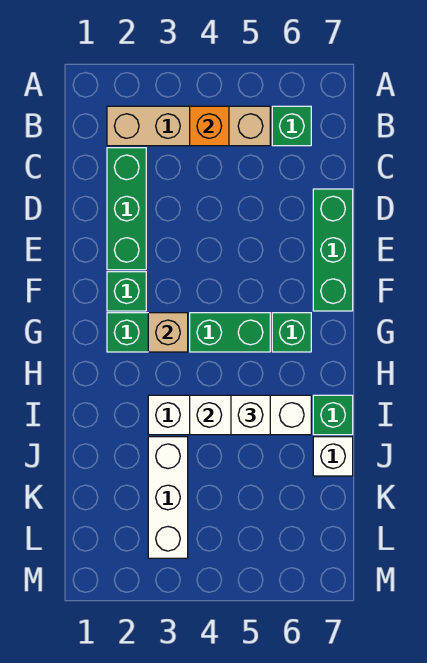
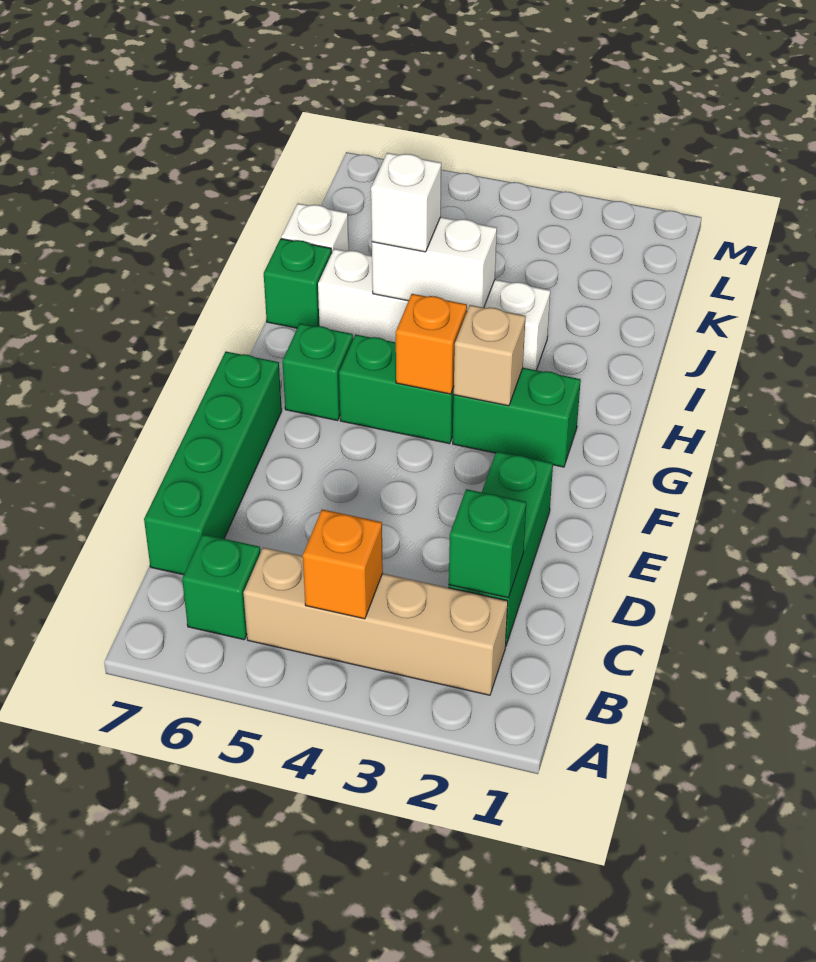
green brick D7:F7 level 1 -> green brick C7:F7 level 1
green brick F2 level 1 -> green brick C2 level 2
none -> orange brick G4 level 2
white brick J3:L3 level 1 -> none

